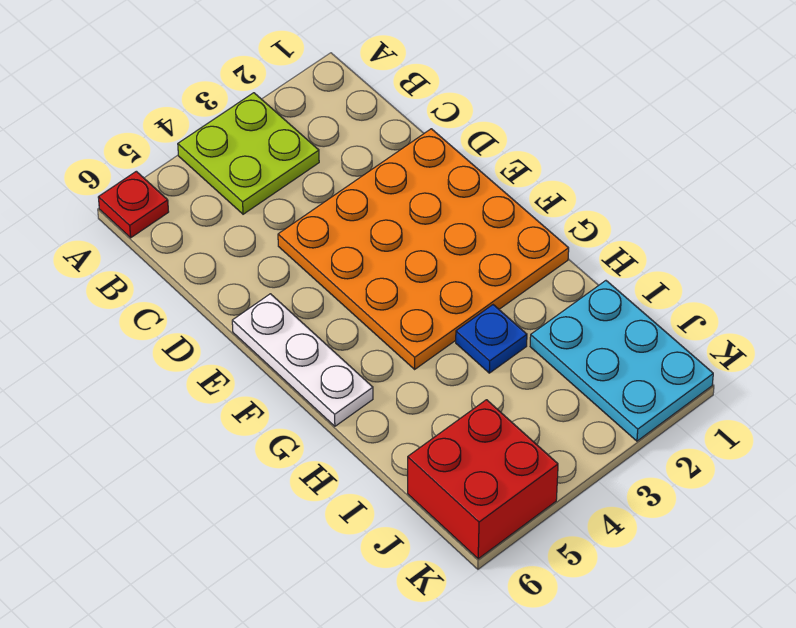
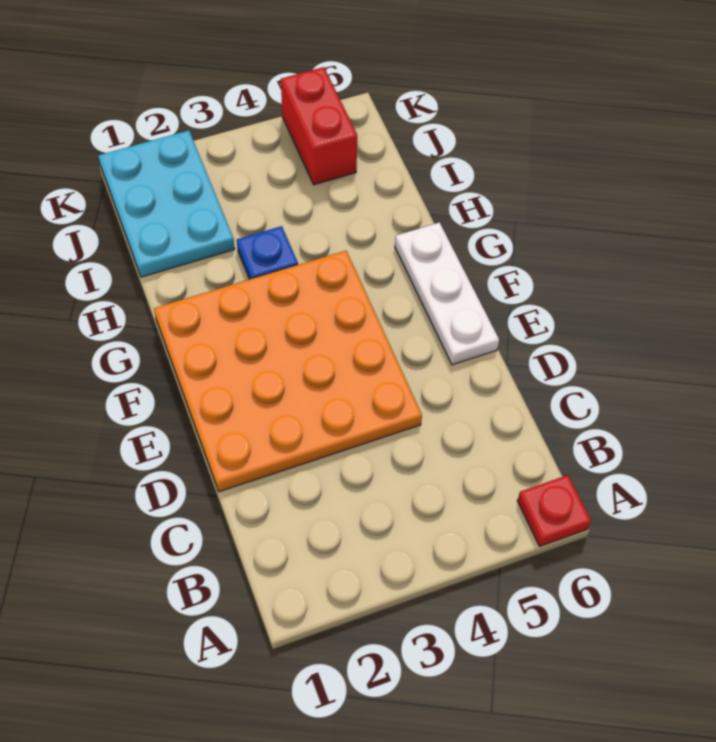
lime plate A3:B4 level 1 -> none
red brick J5:K6 level 1 -> red brick J5:K5 level 1

